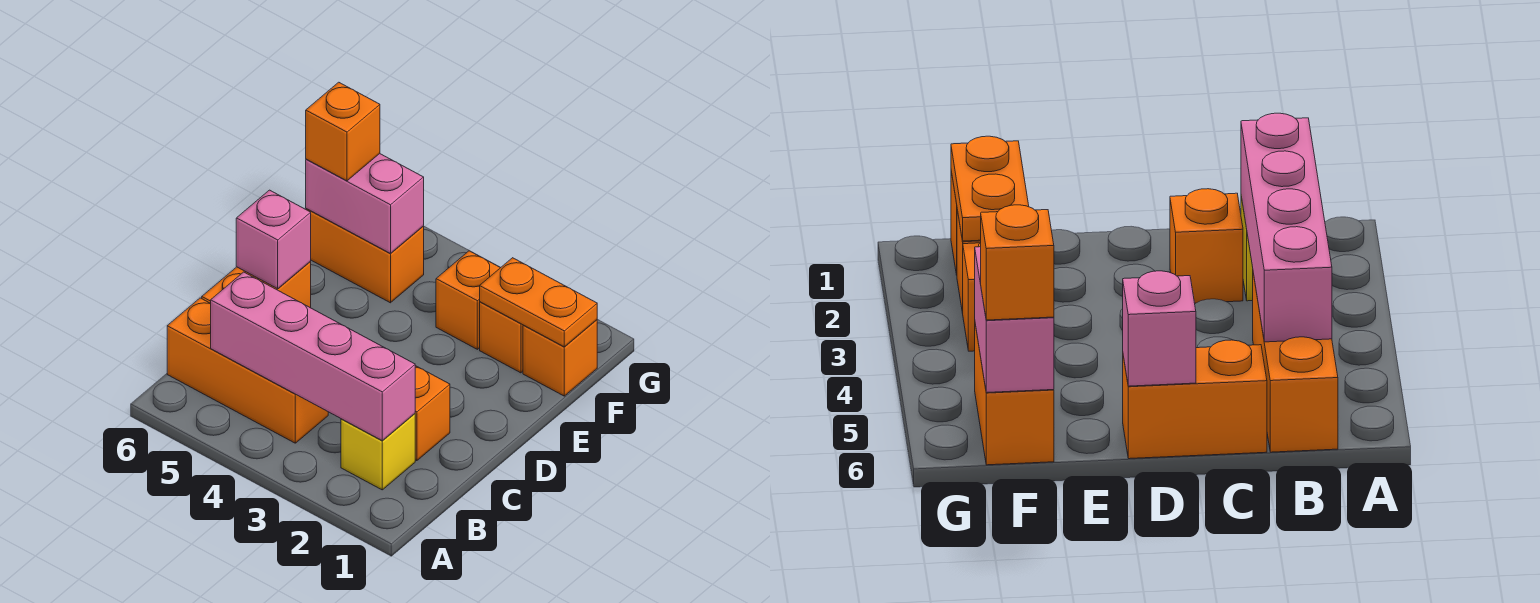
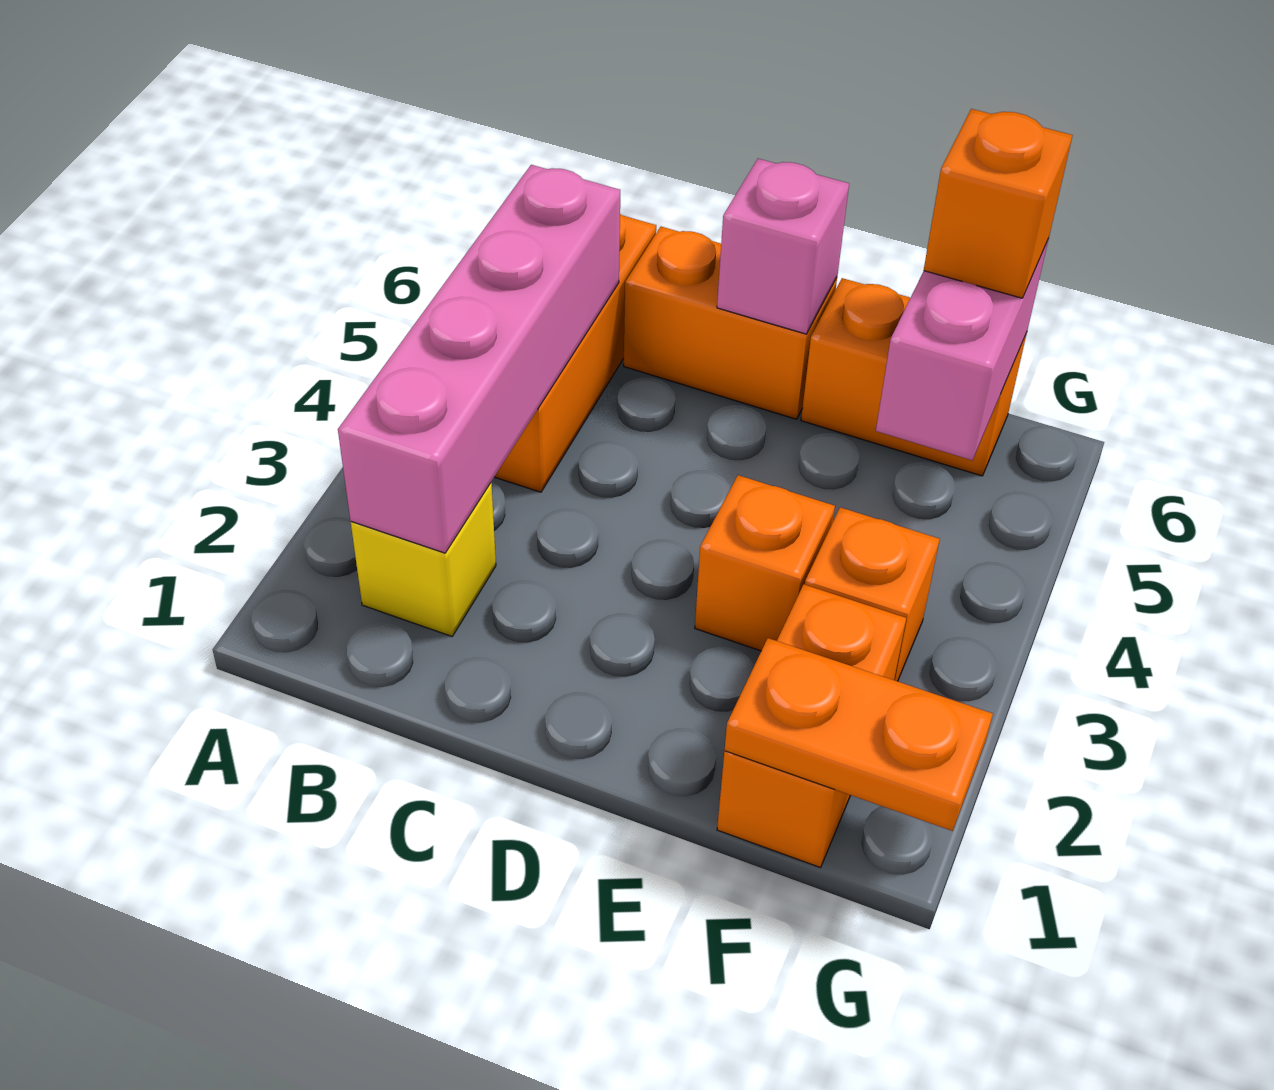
orange brick C2 level 1 -> orange brick E3 level 1
orange plate F1:F2 level 2 -> orange plate F1:G1 level 2
orange brick F5:F6 level 1 -> orange brick E6:F6 level 1

